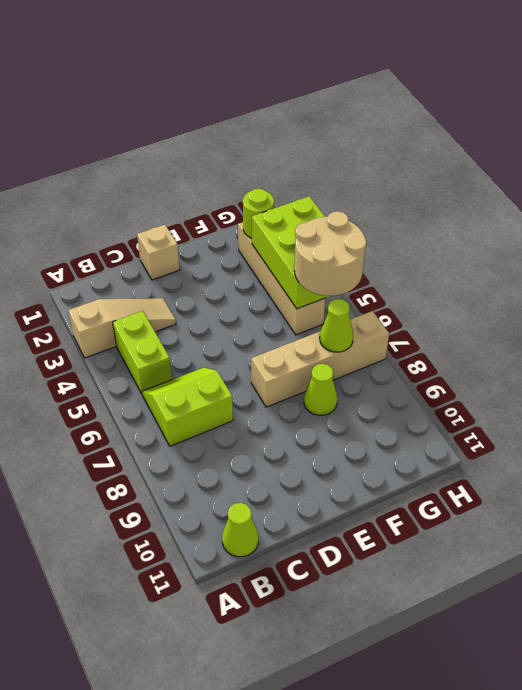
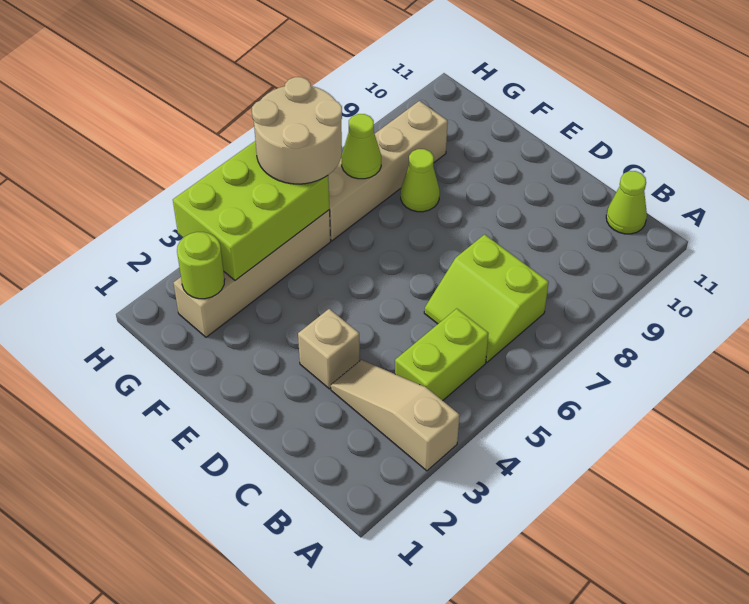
tan brick D1 level 1 -> tan brick D3 level 1
tan brick E7:H7 level 1 -> tan brick G6:G9 level 1

